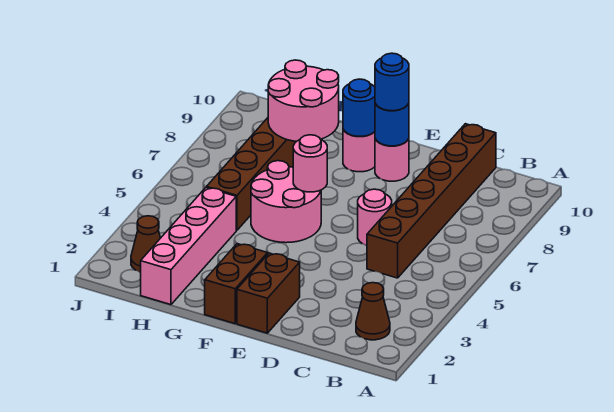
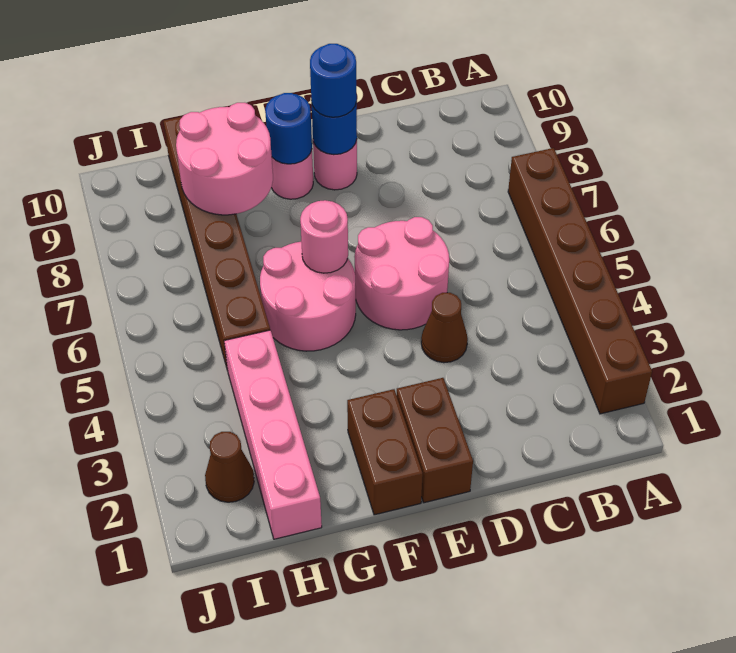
brown cone B2 level 1 -> brown cone D4 level 1
brown brick C5:C10 level 1 -> brown brick A2:A7 level 1
pink round brick D6 level 1 -> pink round brick D5:E6 level 1

